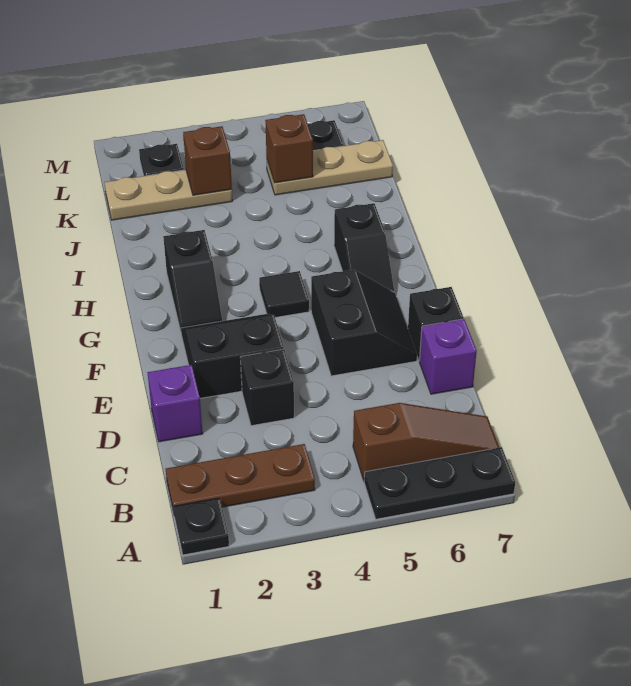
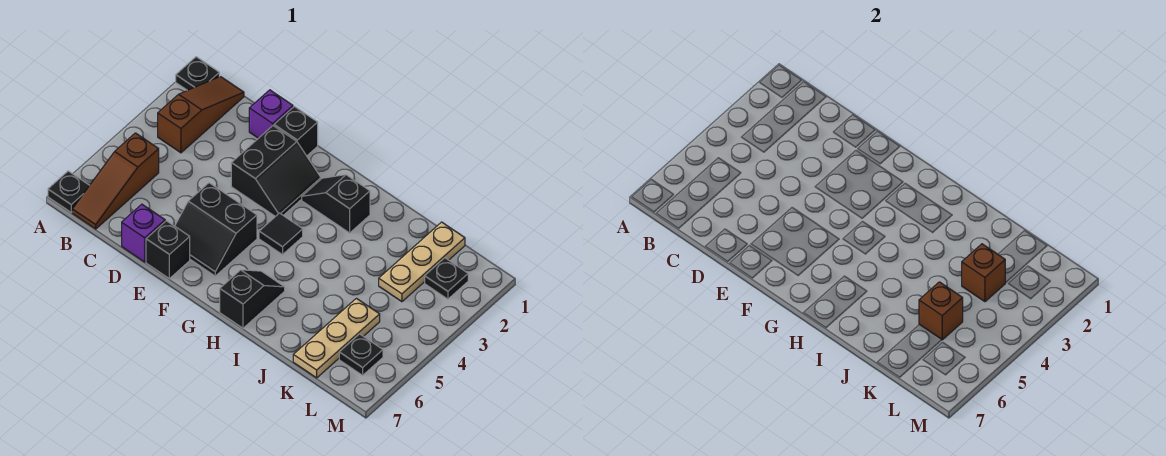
black plate A5:A7 level 1 -> black plate A7 level 1
brown plate B1:B3 level 1 -> brown slope B1:B3 level 1 top 3
black brick D3 level 1 -> black brick E1 level 1
black slope G6:H6 level 1 top H -> black slope H6:H7 level 1 top 7

